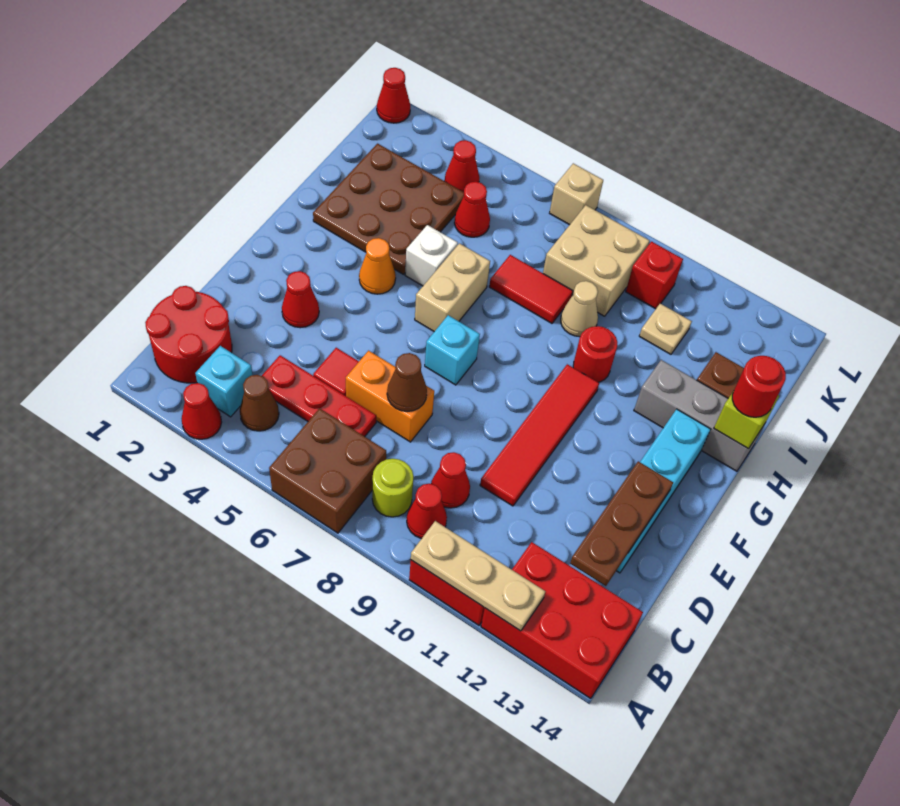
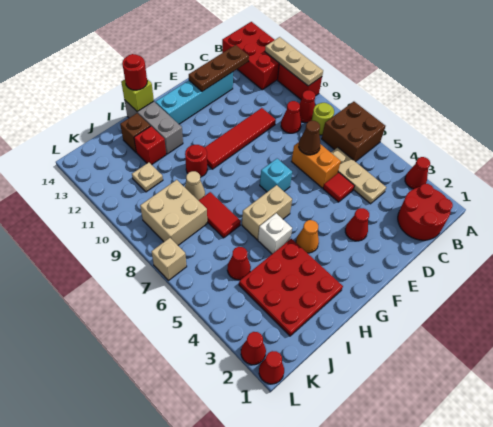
cyan brick B3 level 1 -> none
brown cone B4 level 1 -> none
red plate C4:C6 level 1 -> tan plate C4:C6 level 1
brown plate H2:J4 level 1 -> red plate H2:J4 level 1
red cone K4 level 1 -> red cone L2 level 1
red brick K10 level 1 -> red brick I12 level 1

